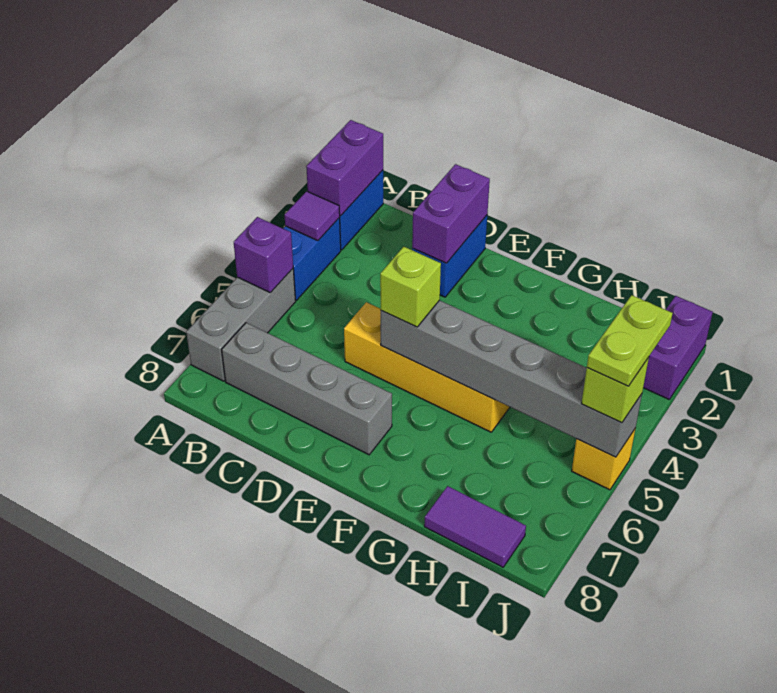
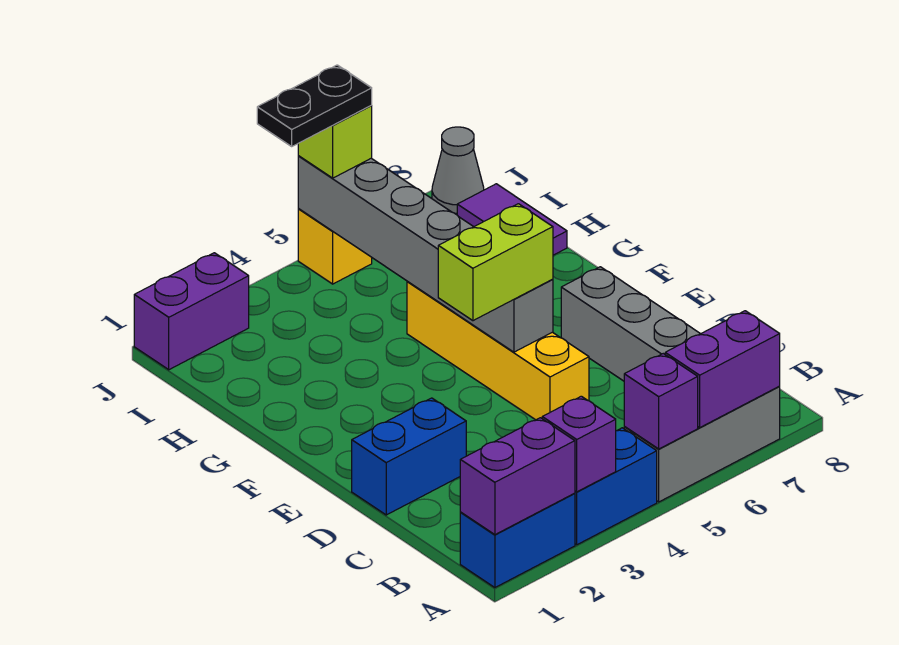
purple tile A3 level 2 -> purple brick A3 level 2
purple brick D1:D2 level 2 -> purple brick A6:A7 level 2
lime brick E5 level 3 -> lime brick E4:E5 level 3
lime plate J4:J5 level 4 -> black plate J4:J5 level 4
none -> grey cone J8 level 1

